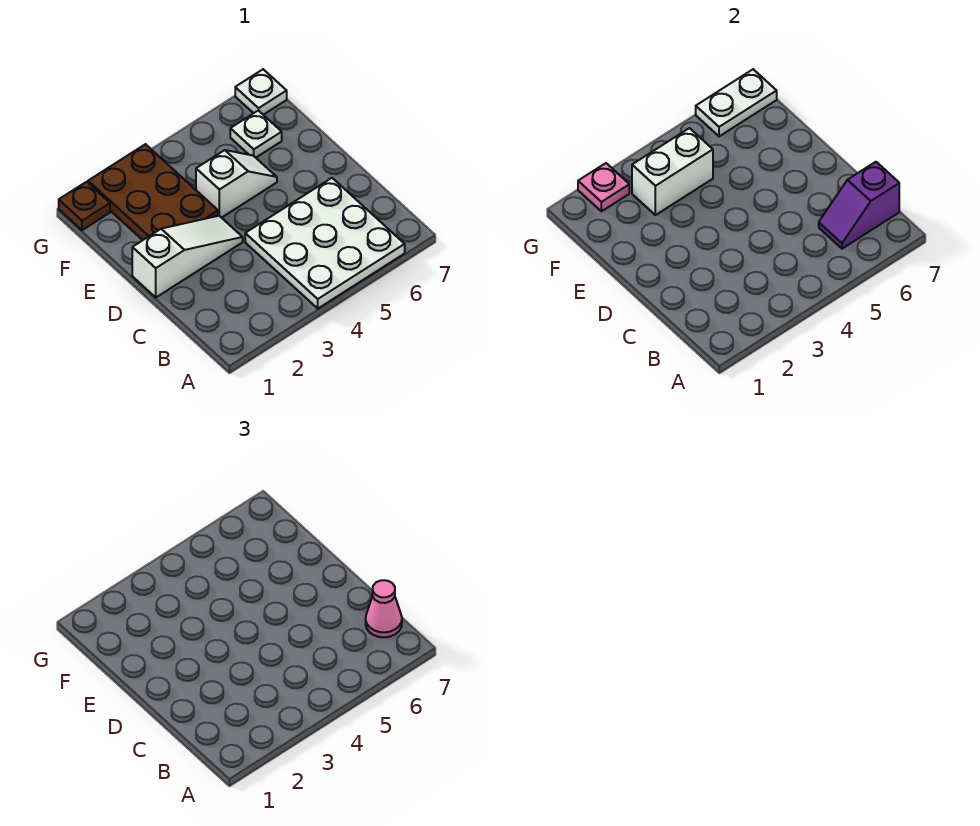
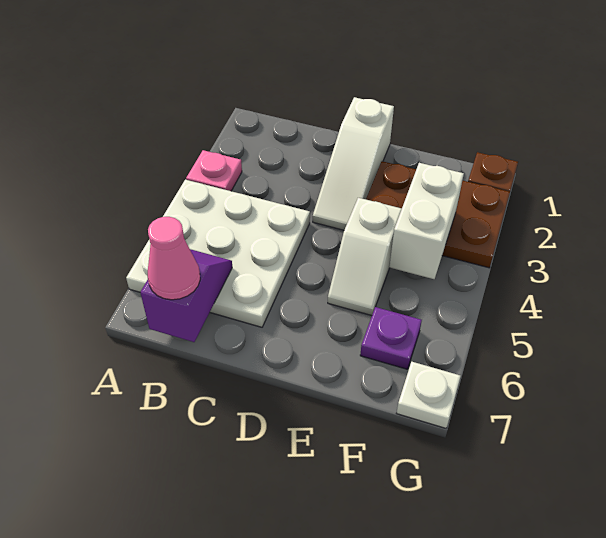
white plate F6 level 1 -> purple plate F6 level 1
pink plate G2 level 2 -> pink plate A3 level 1
white plate G6:G7 level 2 -> none

